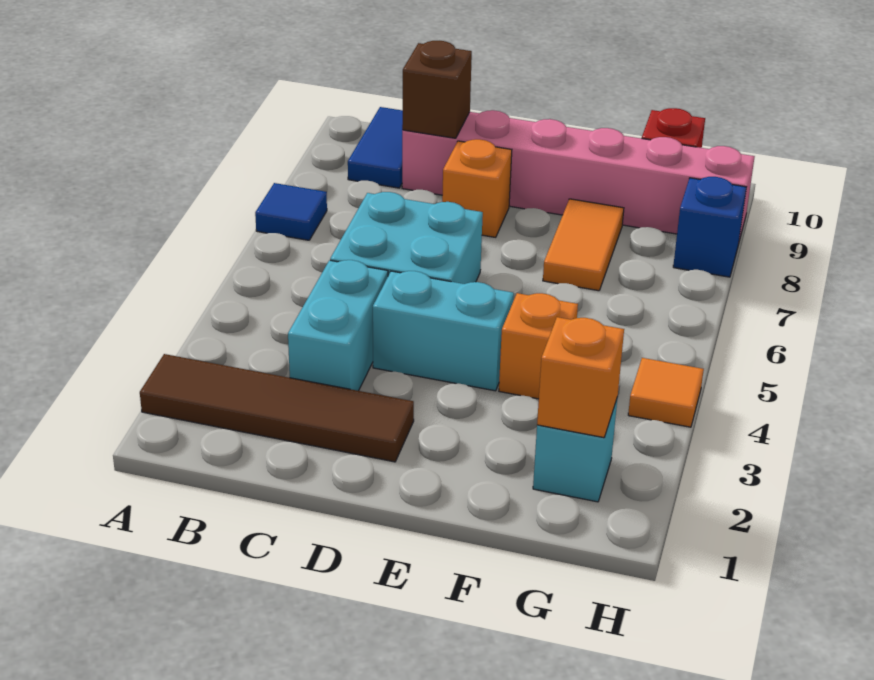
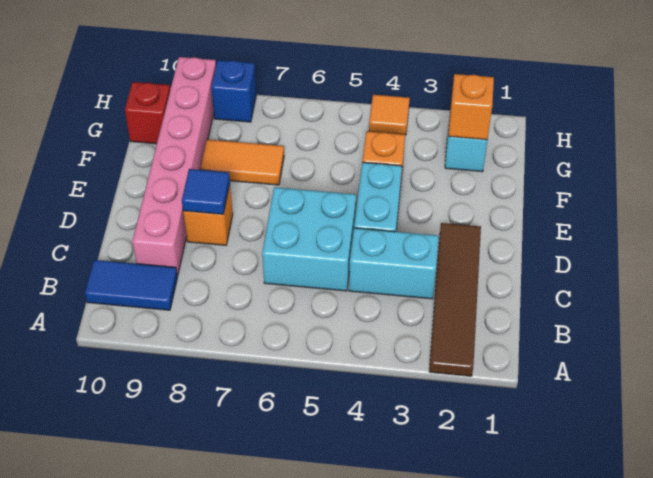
blue tile A7 level 1 -> blue tile D8 level 2
brown brick C9 level 2 -> none

